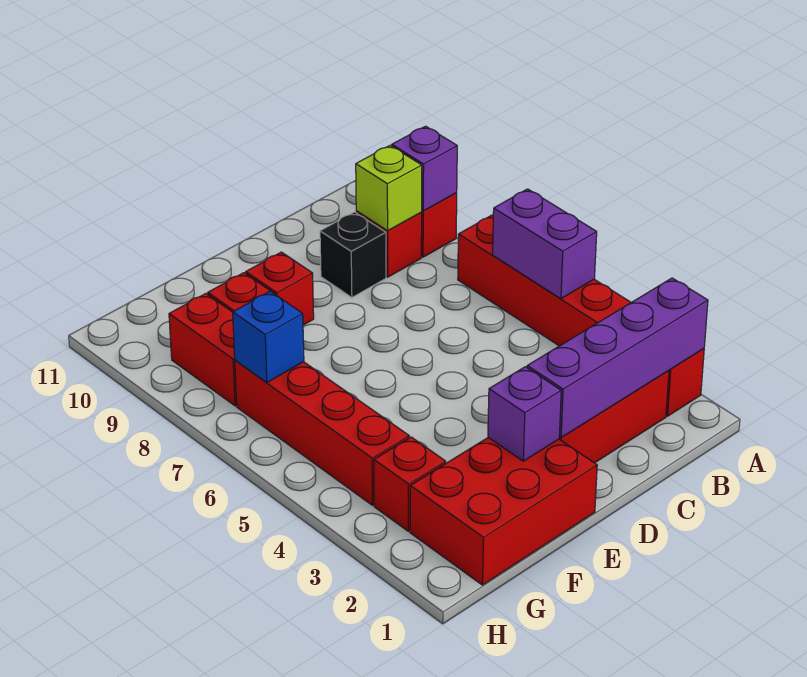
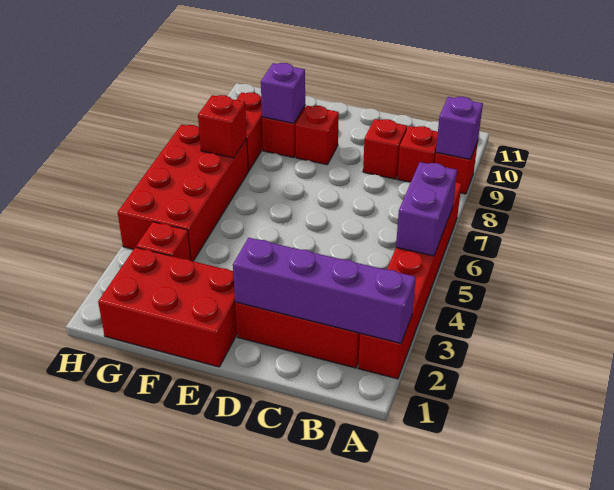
lime brick B9 level 2 -> none
black brick C9 level 1 -> red brick C9 level 1
purple brick E2 level 2 -> purple brick F9 level 2
red brick G4:G7 level 1 -> red brick G4:H7 level 1
blue brick G7 level 2 -> red brick G7 level 2

